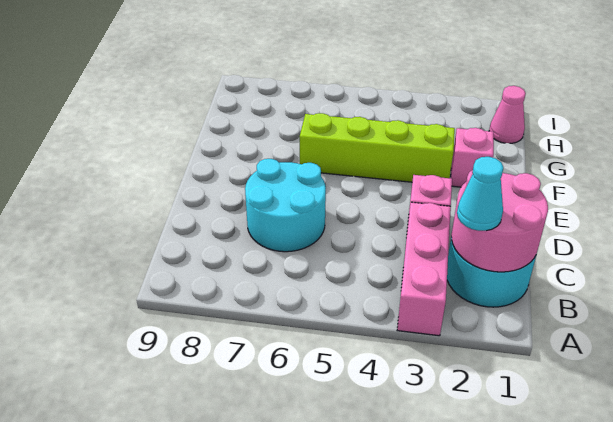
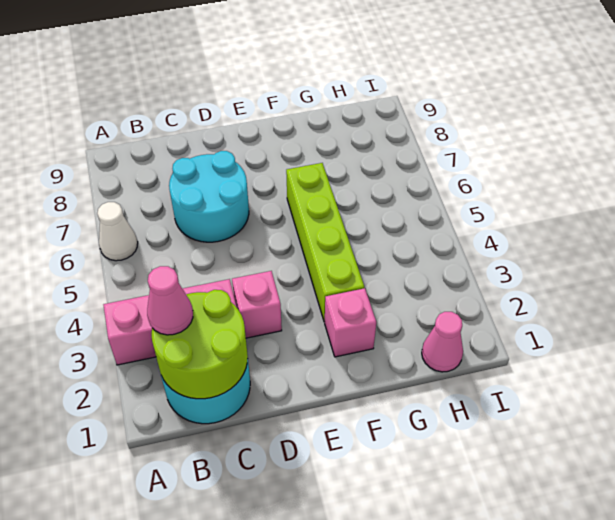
none -> white cone A6 level 1
pink round brick B1:C2 level 2 -> lime round brick B1:C2 level 2
cyan cone B2 level 3 -> pink cone B2 level 3

